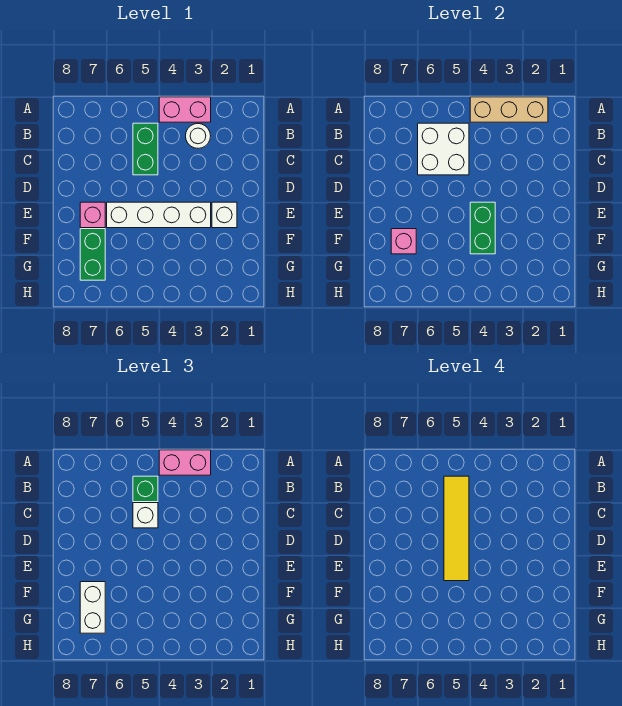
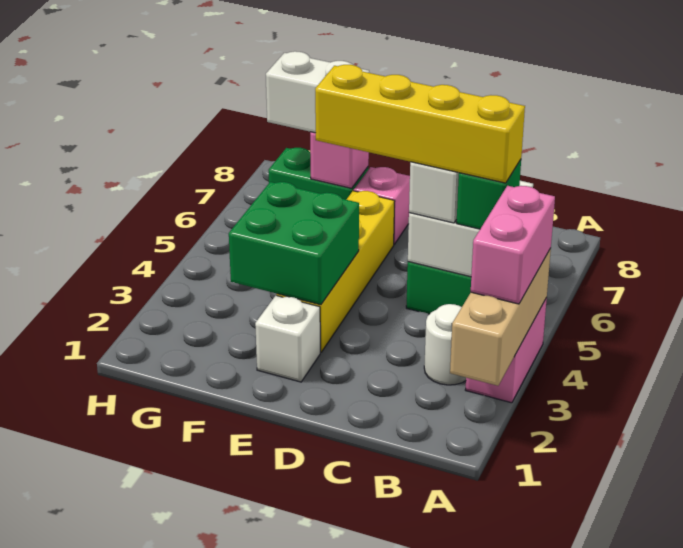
yellow tile B5:E5 level 4 -> yellow brick B5:E5 level 4
white brick E3:E6 level 1 -> yellow brick E3:E6 level 1
green brick E4:F4 level 2 -> green brick E3:F4 level 2

